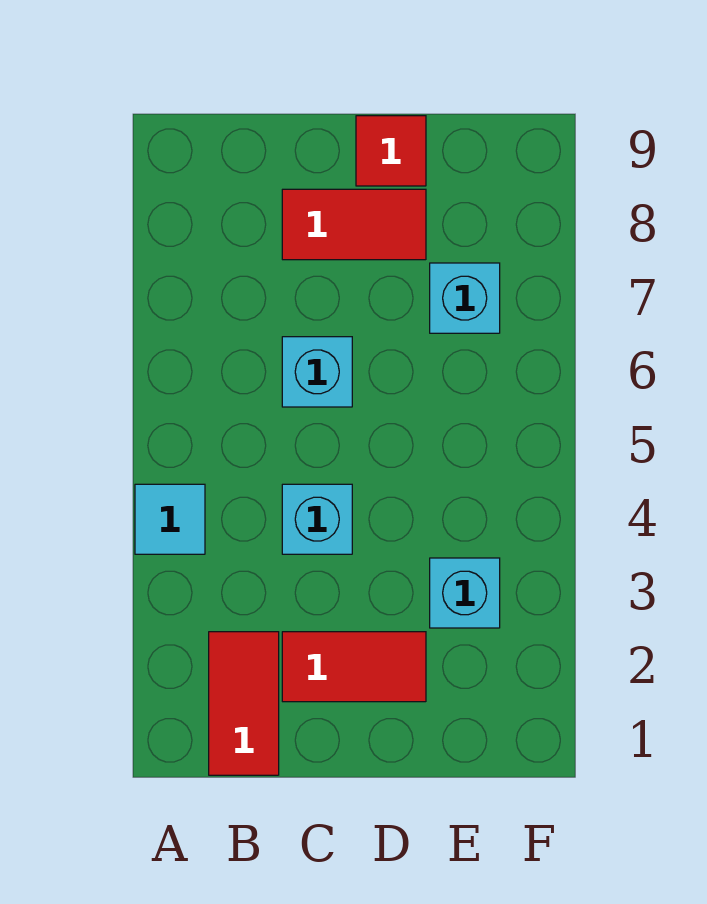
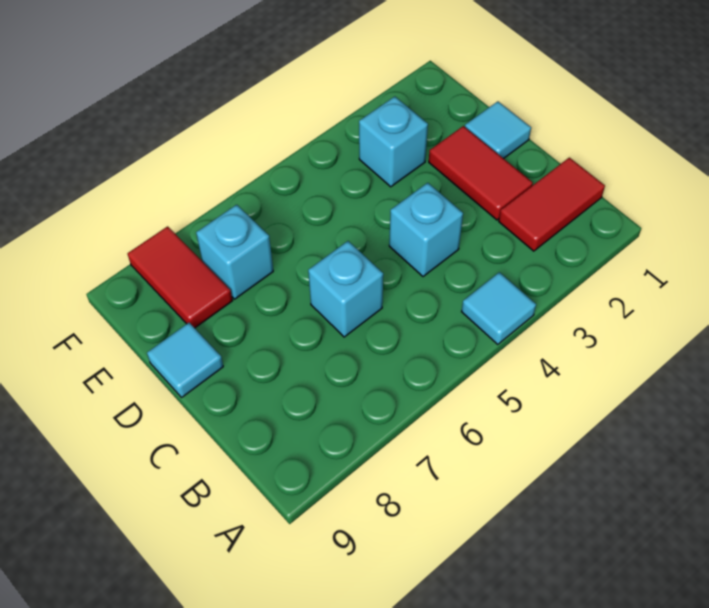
red tile C8:D8 level 1 -> red tile E8:F8 level 1
none -> cyan tile D1 level 1
red tile D9 level 1 -> cyan tile D9 level 1

